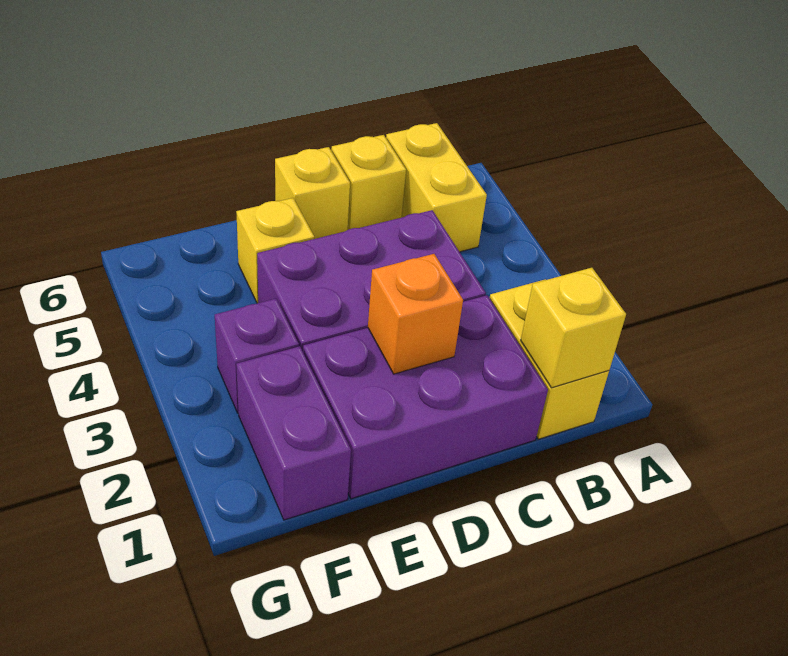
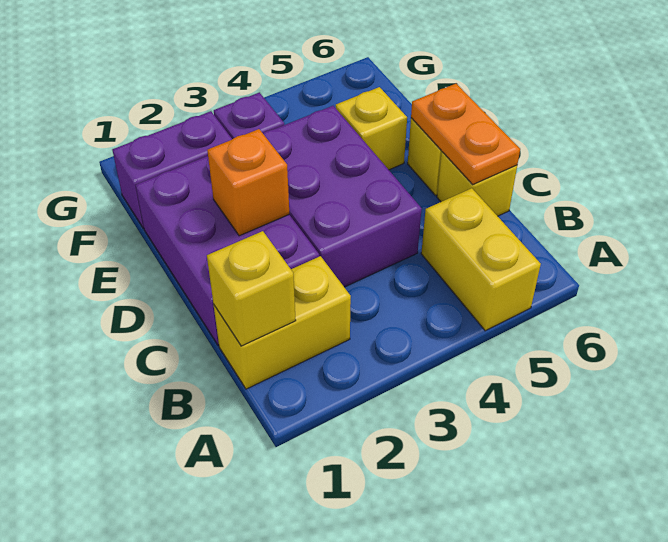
yellow brick B5:B6 level 1 -> yellow brick A5:B5 level 1
none -> orange plate C6:D6 level 2

